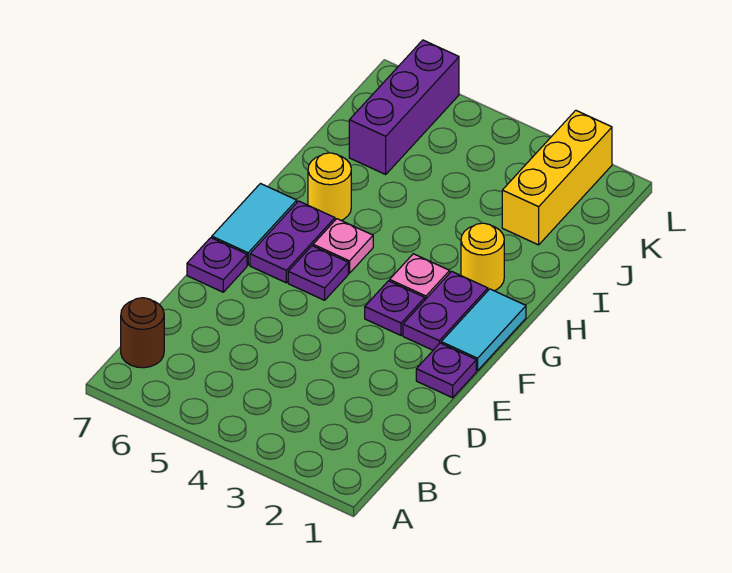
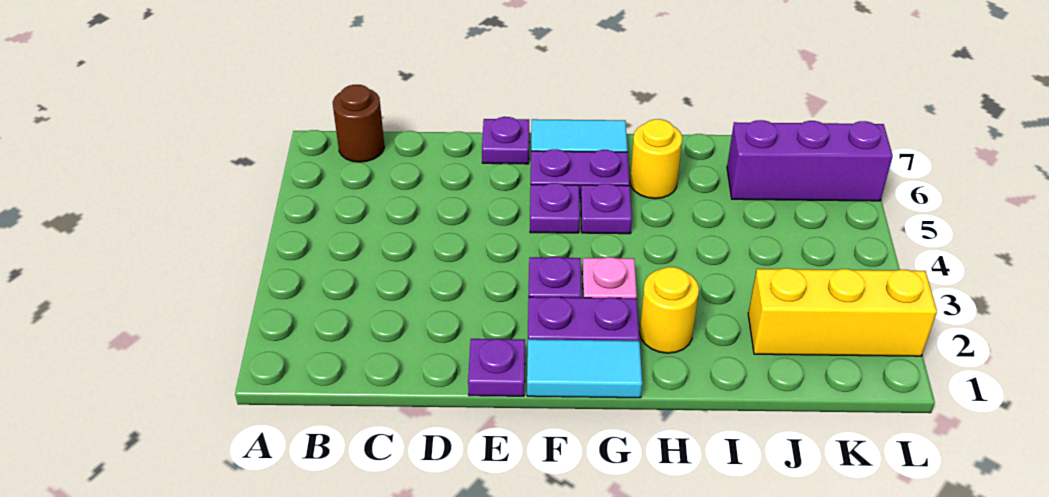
pink plate G5 level 1 -> purple plate G5 level 1

